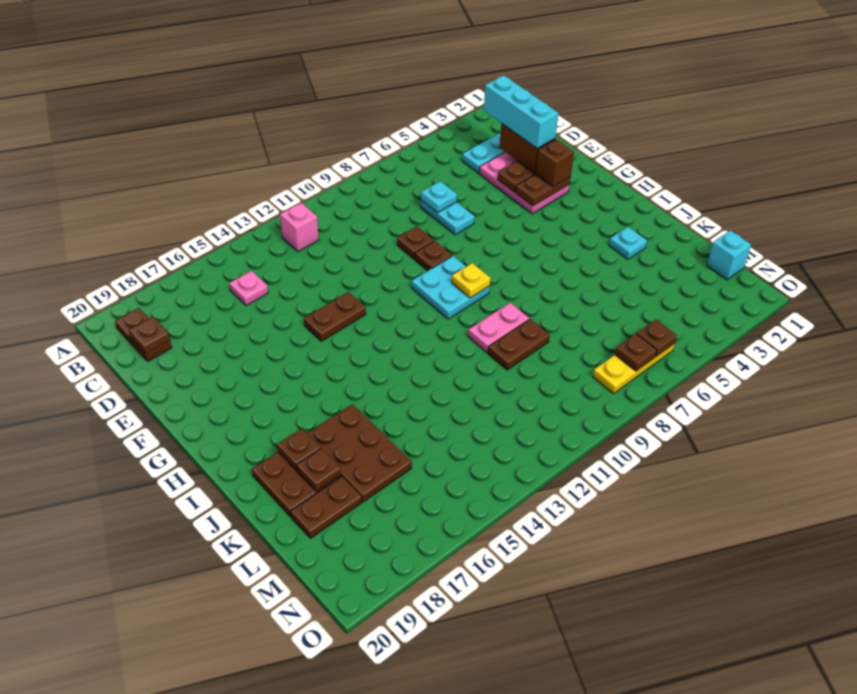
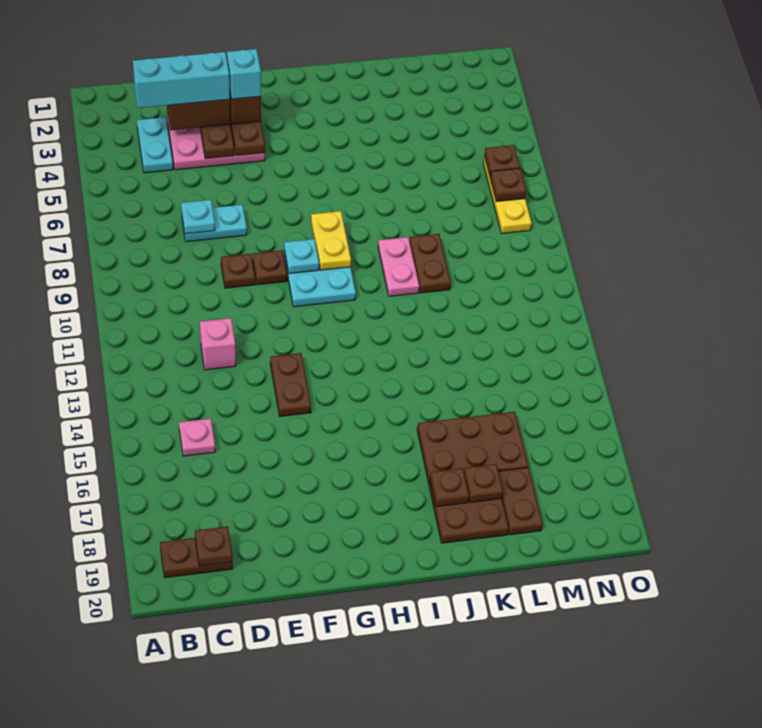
pink brick B12 level 1 -> pink brick D12 level 1
yellow plate H9 level 2 -> yellow plate H8:H9 level 2
cyan plate J3 level 1 -> cyan plate G9 level 2
cyan brick M1 level 1 -> cyan brick F3 level 4

